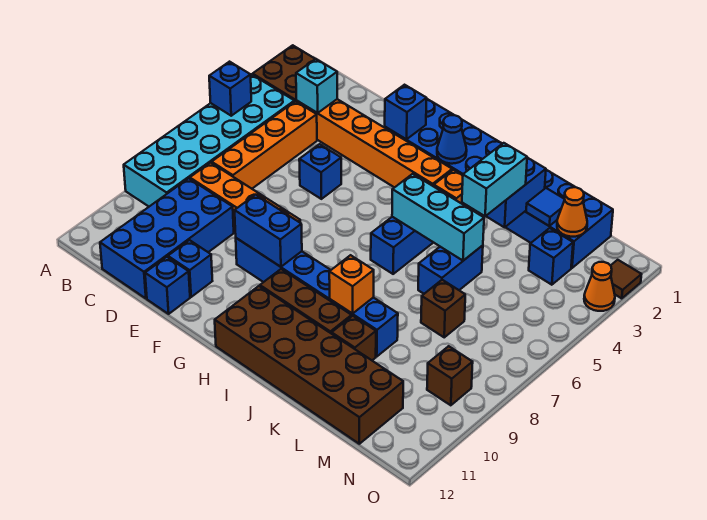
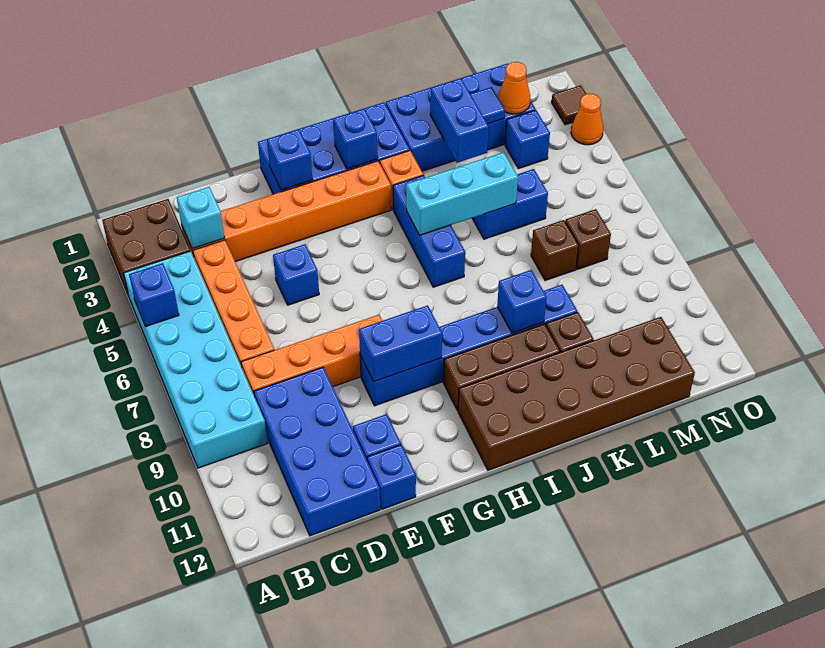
blue cone H2 level 2 -> blue brick H2 level 2
orange brick J9 level 2 -> blue brick J9 level 2
cyan brick K3:K4 level 3 -> none
blue brick K5:K6 level 1 -> blue brick K5:L5 level 1
brown brick N9 level 1 -> brown brick M7 level 1

